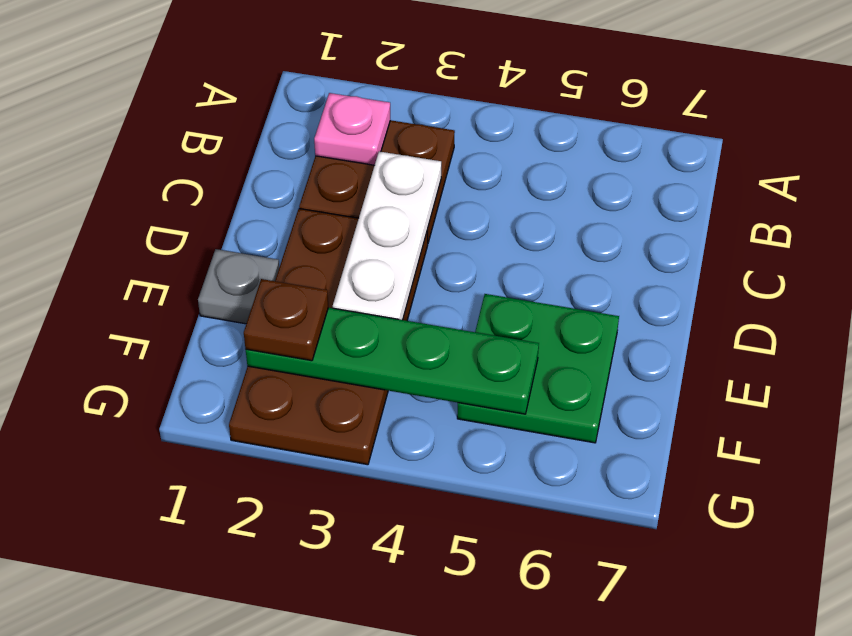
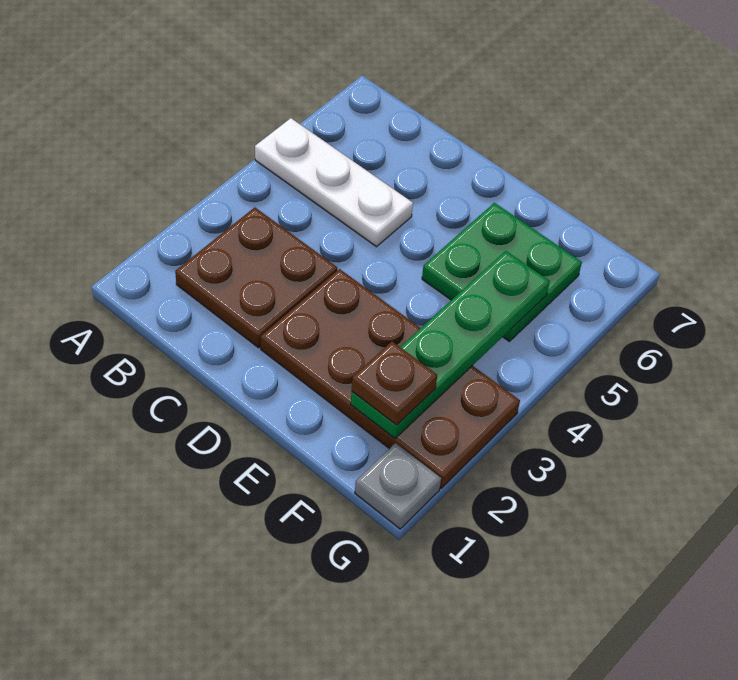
pink plate B2 level 2 -> none
white plate C3:E3 level 2 -> white plate A5:C5 level 1
grey plate E1 level 1 -> grey plate G1 level 1

